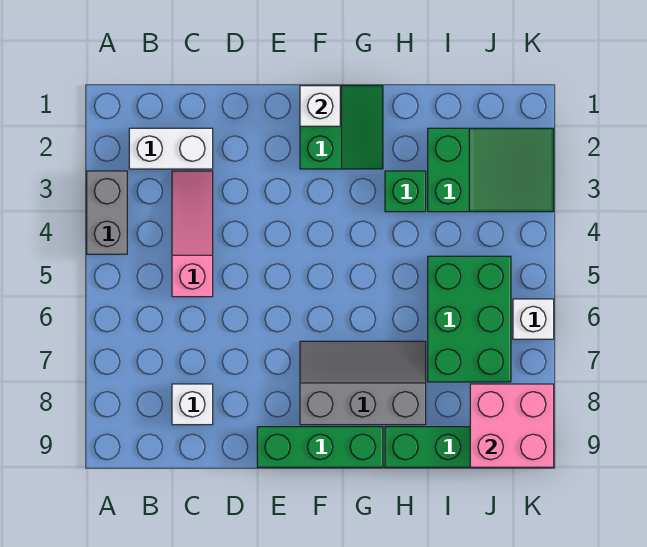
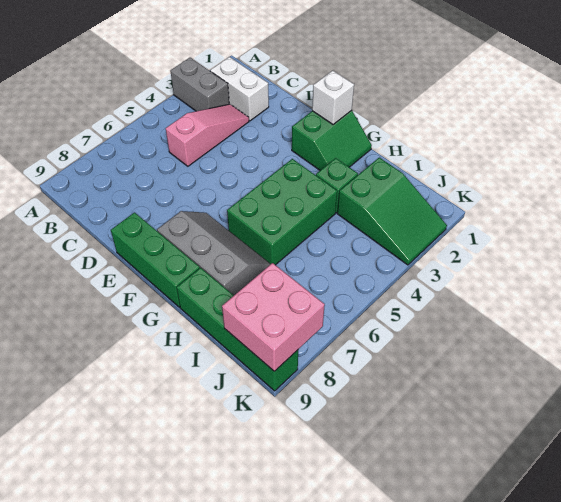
grey brick A3:A4 level 1 -> grey brick A3:B3 level 1
white brick C8 level 1 -> none
green brick I5:J7 level 1 -> green brick G4:H6 level 1
white brick K6 level 1 -> none

